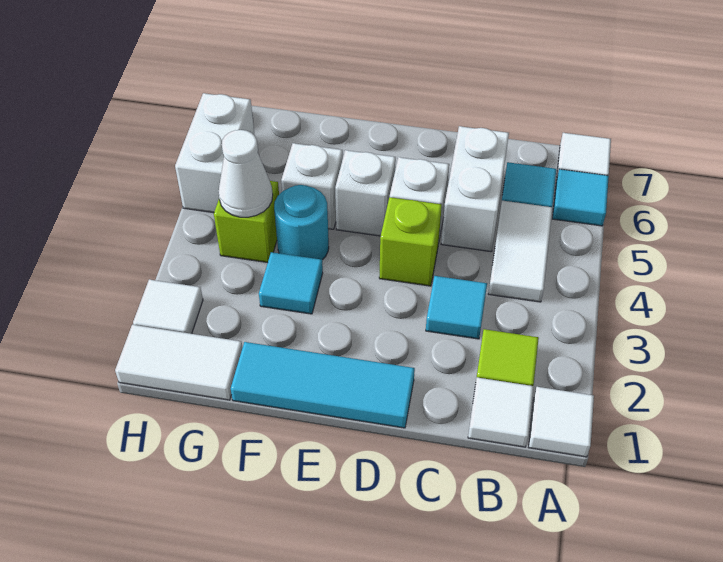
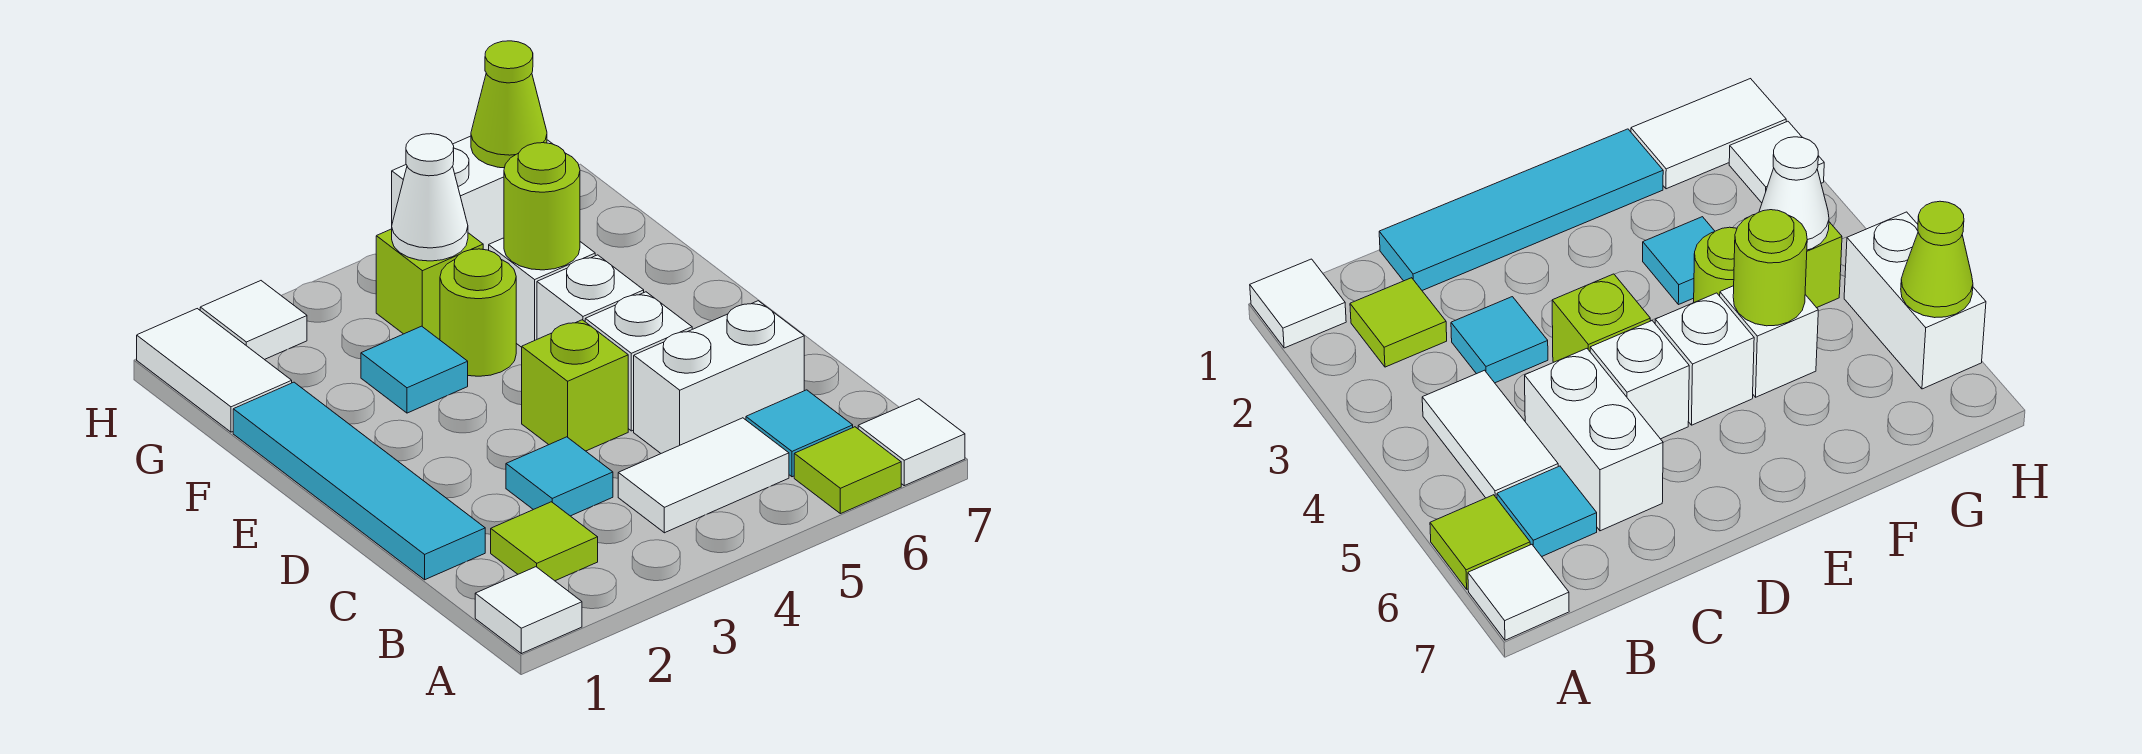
cyan tile A6 level 1 -> lime tile A6 level 1
white tile B1 level 1 -> none
cyan tile D1:F1 level 1 -> cyan tile C1:F1 level 1
cyan round brick F4 level 1 -> lime round brick F4 level 1
none -> lime round brick F5 level 2
none -> lime cone H6 level 2

